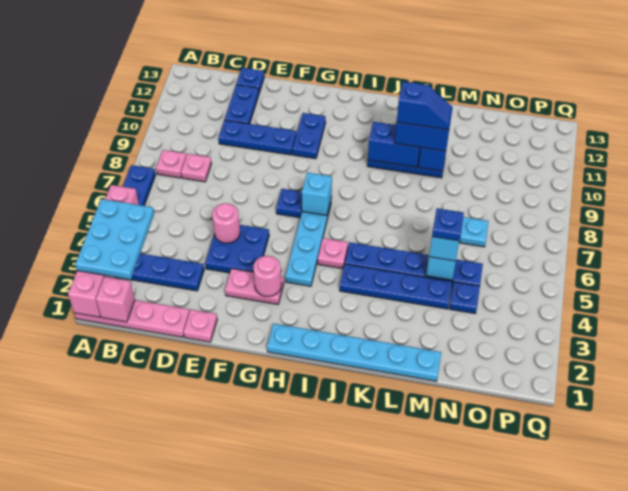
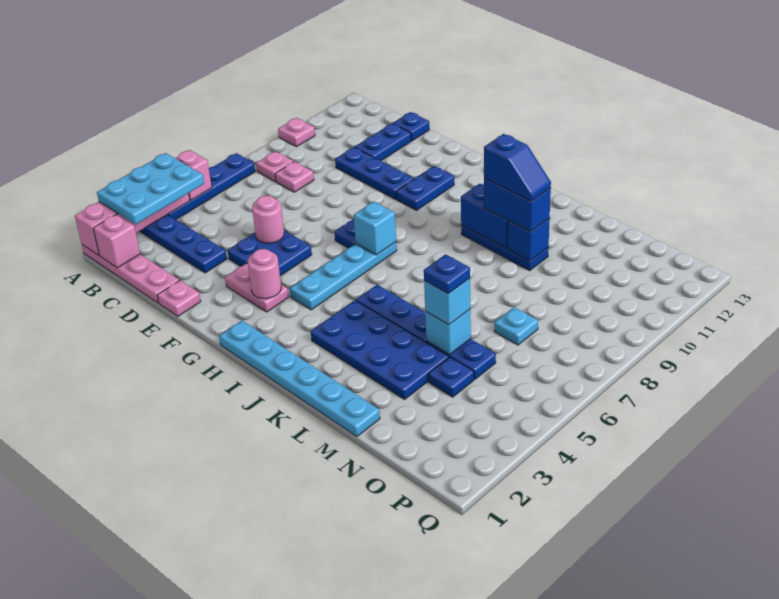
pink plate I5 level 1 -> pink plate A10 level 1
blue plate J4:M4 level 1 -> blue plate J3:M4 level 1

